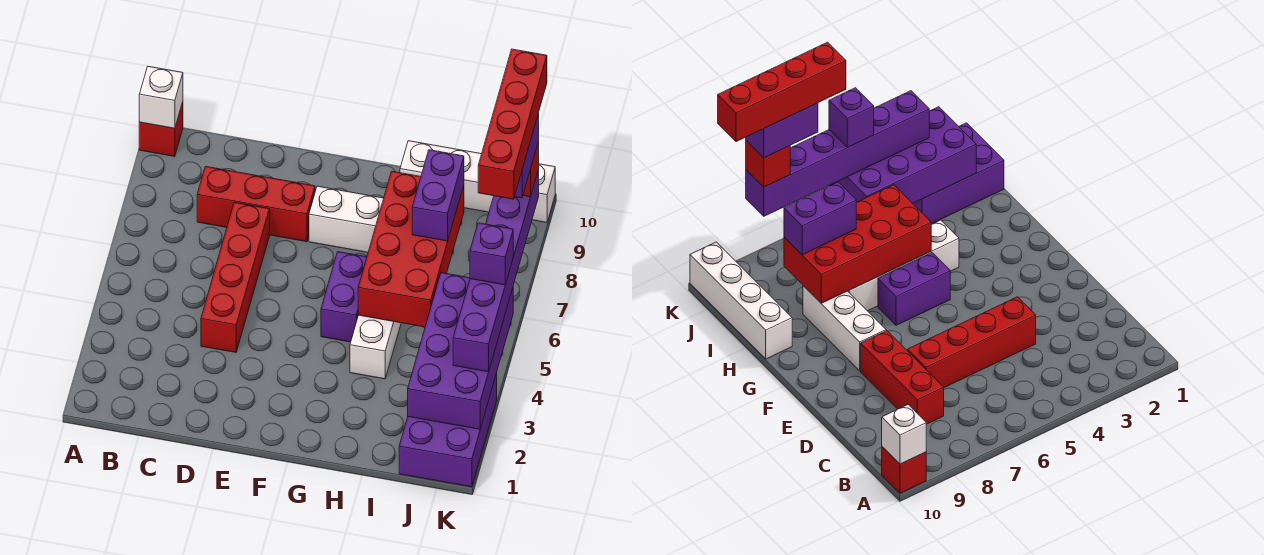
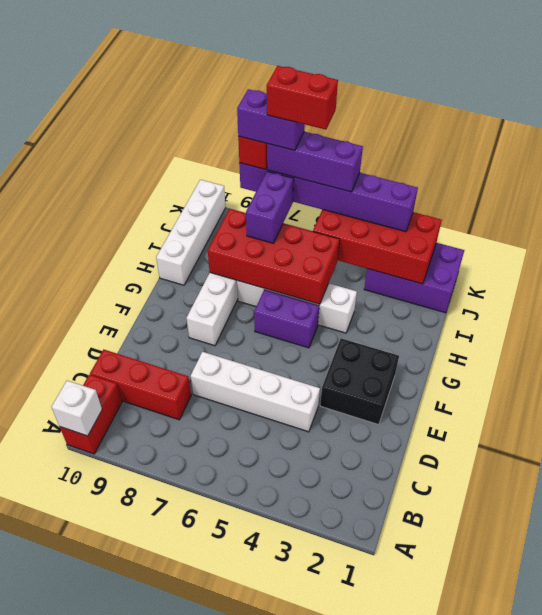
red brick A10 level 1 -> red brick A10:B10 level 1
red brick C8:E8 level 1 -> red brick C8:C10 level 1
red brick D4:D7 level 1 -> white brick D4:D7 level 1
none -> black brick E2:F3 level 1
purple brick I7:I8 level 3 -> purple brick I7:J7 level 3
purple brick J2:K5 level 2 -> red brick J2:K5 level 2
purple brick K5 level 4 -> purple brick K5:K7 level 4
red brick K6:K9 level 6 -> red brick K6:K7 level 6

